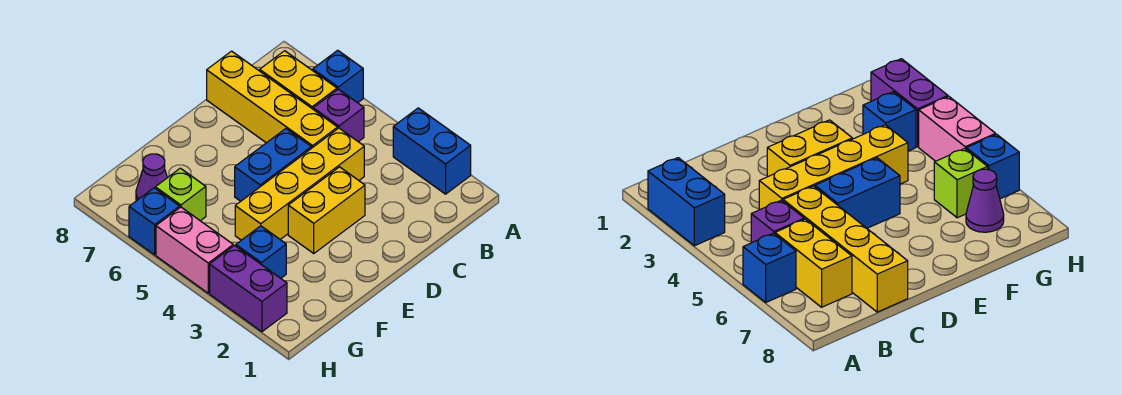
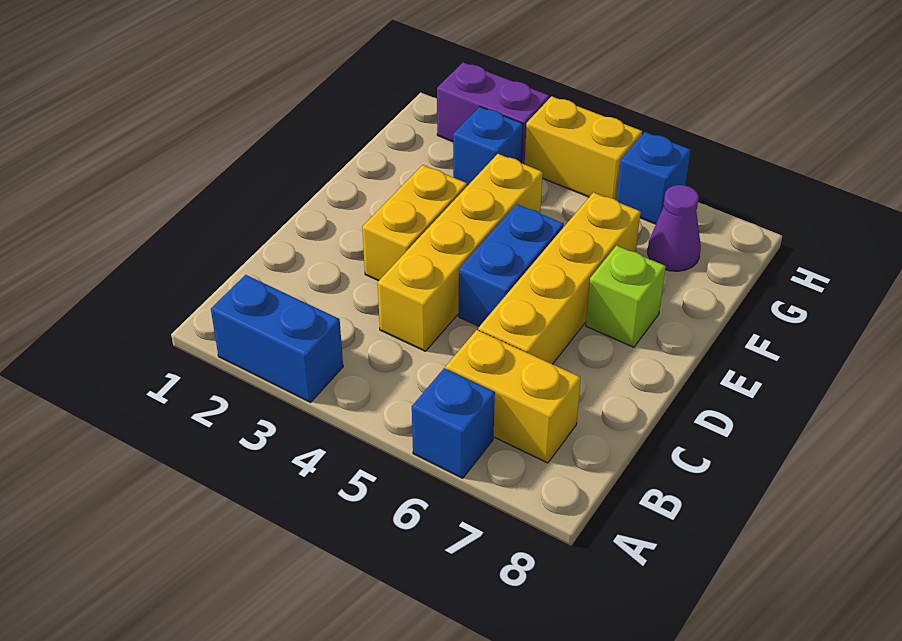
purple brick B5 level 1 -> none
yellow brick C5:C8 level 1 -> yellow brick C6:F6 level 1
lime brick G6 level 1 -> lime brick E7 level 1
pink brick H4:H5 level 1 -> yellow brick H4:H5 level 1

